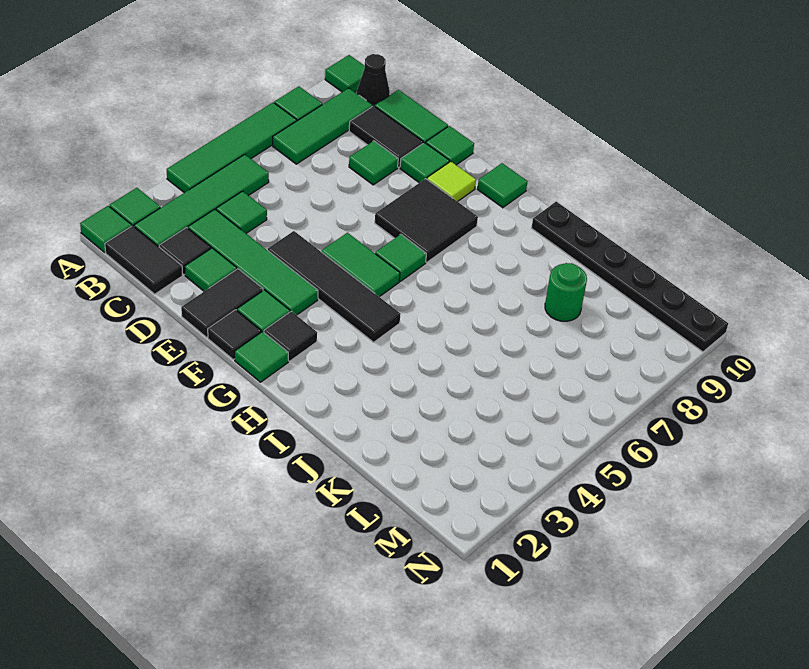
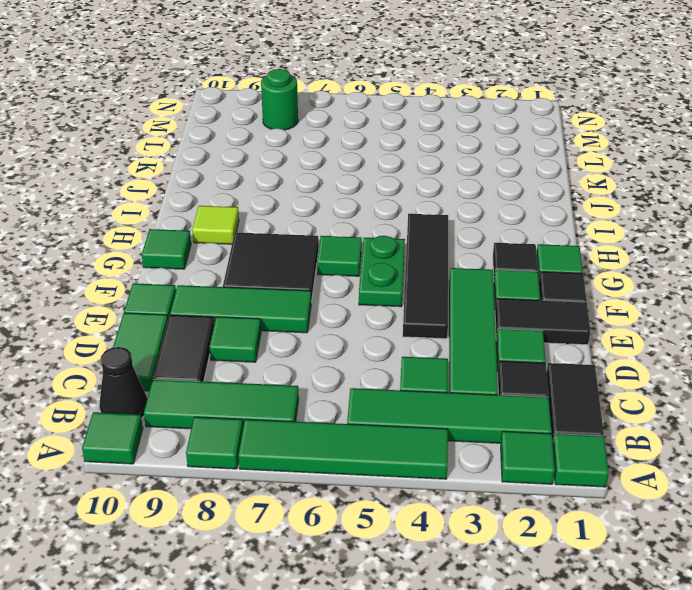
green tile E9 level 1 -> green tile E7:E9 level 1
green tile F5:G5 level 1 -> green plate F5:G5 level 1
lime tile F9 level 1 -> lime tile H9 level 1
black plate I10:N10 level 1 -> none
green round brick K8 level 1 -> green round brick M8 level 1

